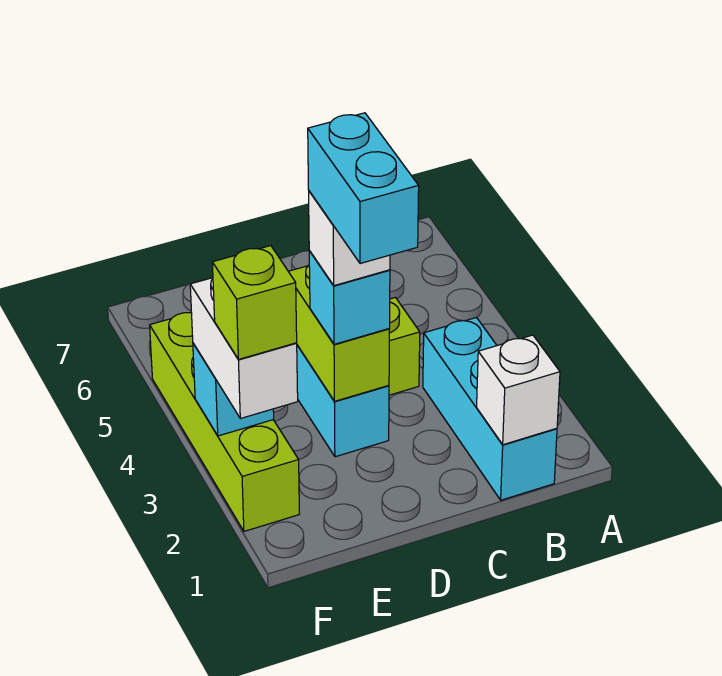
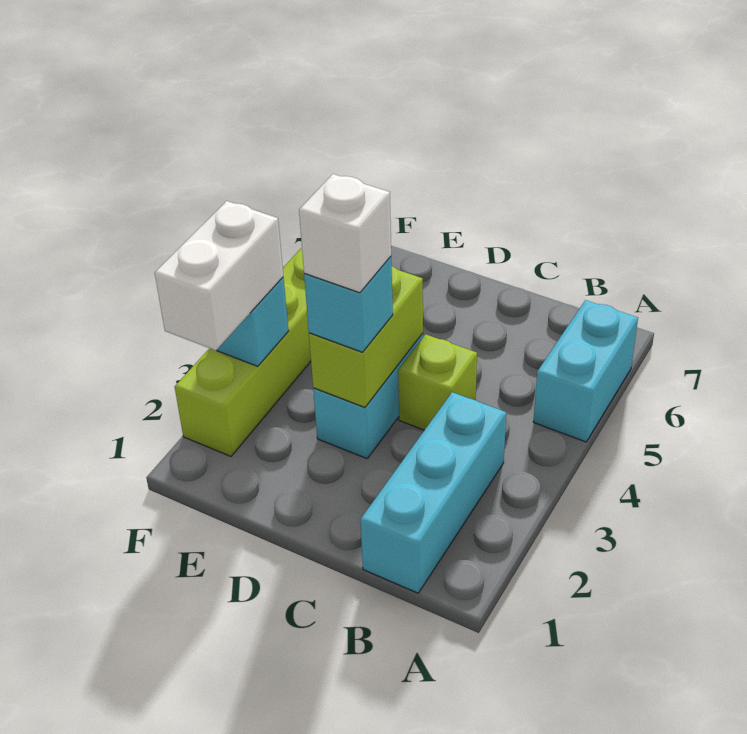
white brick B1 level 2 -> none
cyan brick D2:D3 level 5 -> cyan brick A5:A6 level 1
lime brick F2 level 4 -> none

